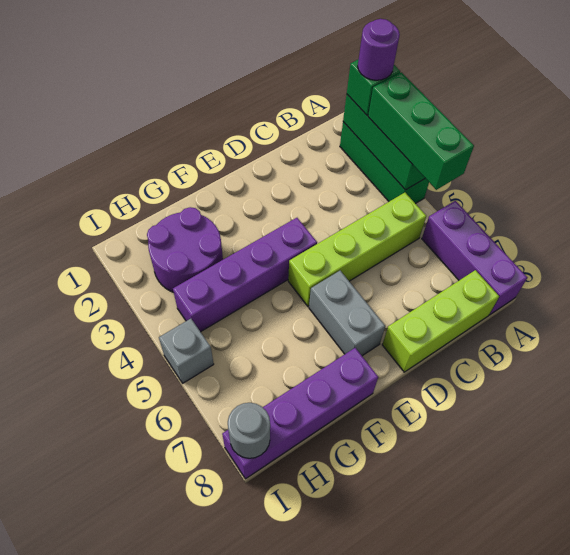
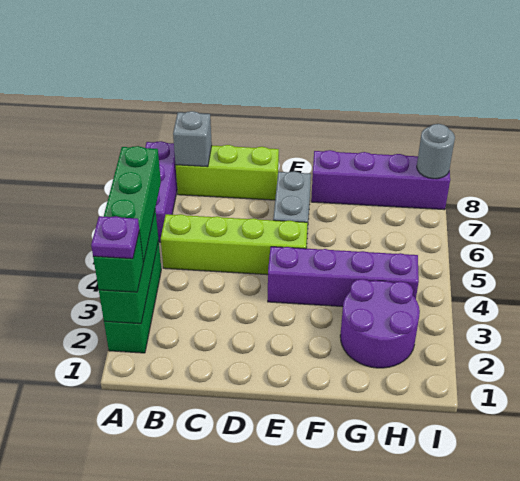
purple round brick A2 level 4 -> purple plate A2 level 4
grey brick I5 level 1 -> grey brick B8 level 2

